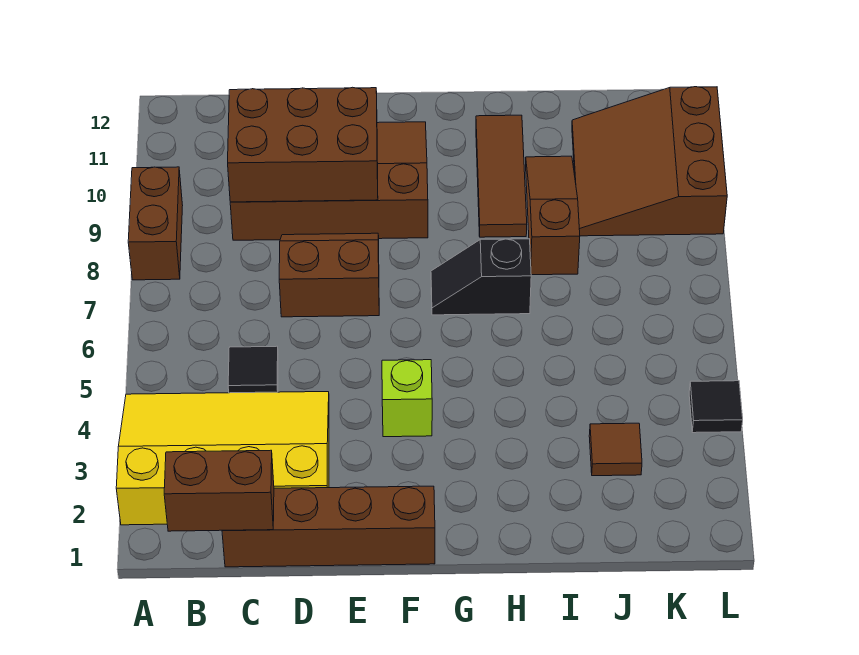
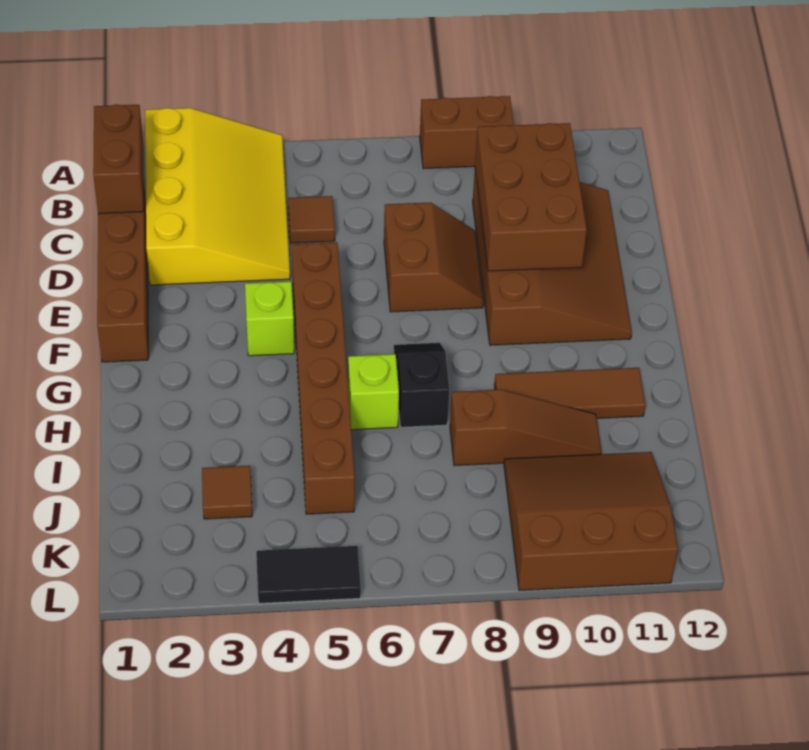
black tile C5 level 1 -> brown tile C5 level 1
none -> brown brick E5:J5 level 1
none -> lime brick H6 level 1
black tile L4 level 1 -> black tile L4:L5 level 1

